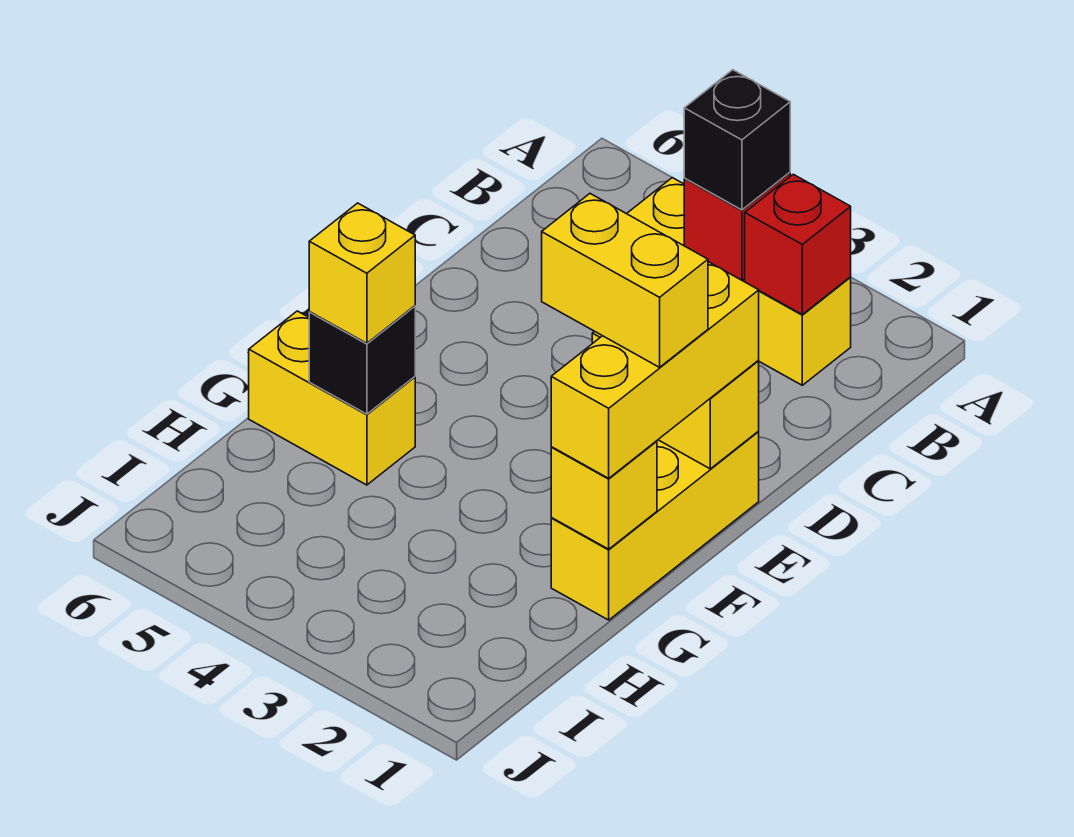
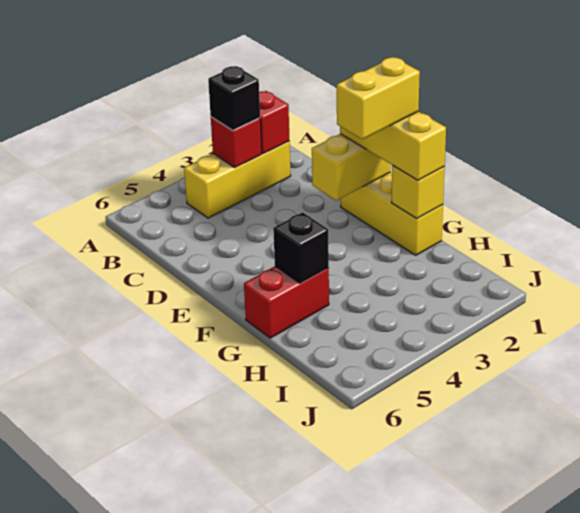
yellow brick G5:G6 level 1 -> red brick G5:G6 level 1
yellow brick G5 level 3 -> none

